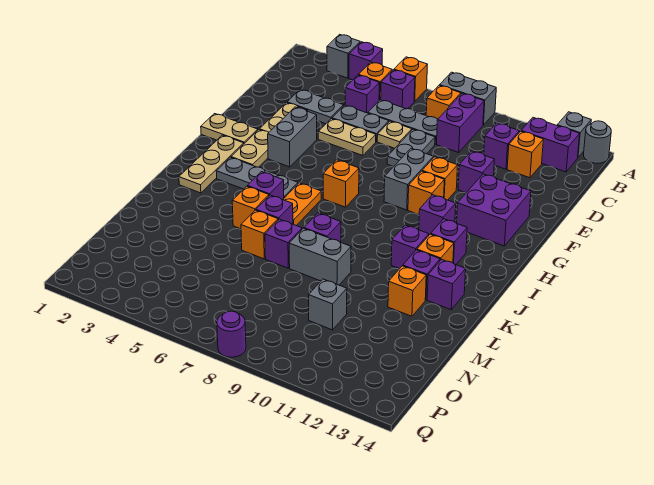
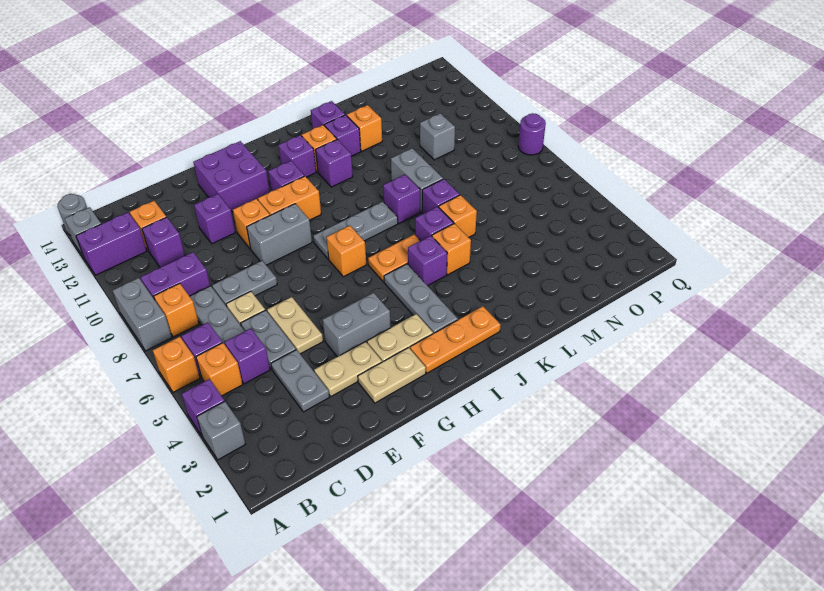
purple brick B12:B13 level 1 -> purple brick A12:B12 level 1
tan plate G1:G2 level 1 -> tan plate F2:G2 level 1
orange brick G10 level 1 -> orange brick G10:H10 level 1
tan plate H2:J2 level 1 -> orange plate H2:J2 level 1
none -> grey plate H8:J8 level 1

